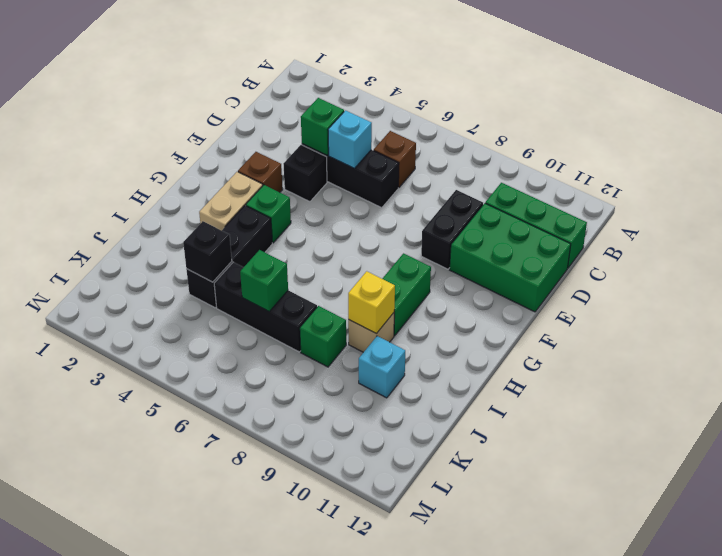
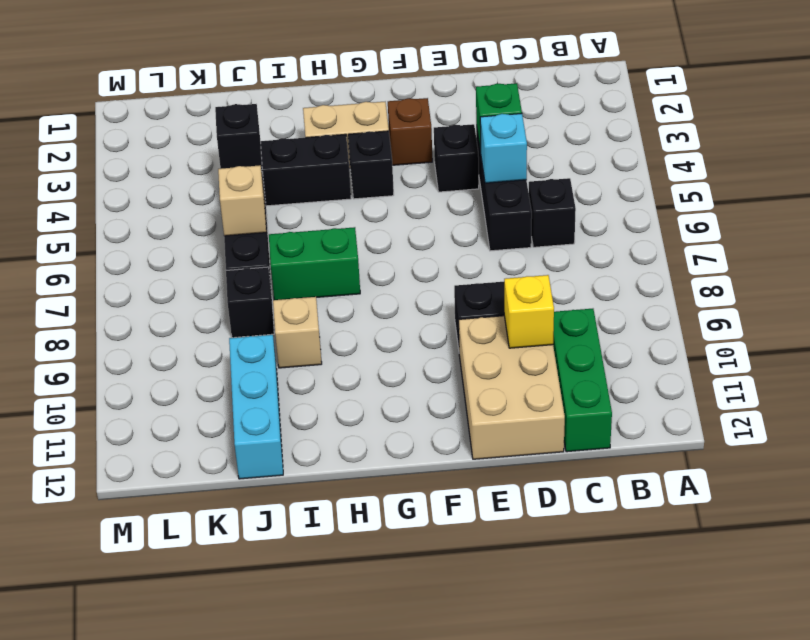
brown brick C6 level 1 -> black brick C6 level 1
green brick D10:E12 level 1 -> tan brick D10:E12 level 1
green brick G4 level 1 -> black brick G4 level 1
green brick G9:H9 level 1 -> green brick H7:I7 level 1
yellow brick I9 level 2 -> yellow brick D10 level 2
green brick J6 level 2 -> tan brick J6 level 2
green brick J8 level 1 -> black brick J8 level 1
cyan brick J10 level 1 -> cyan brick J10:J12 level 1

